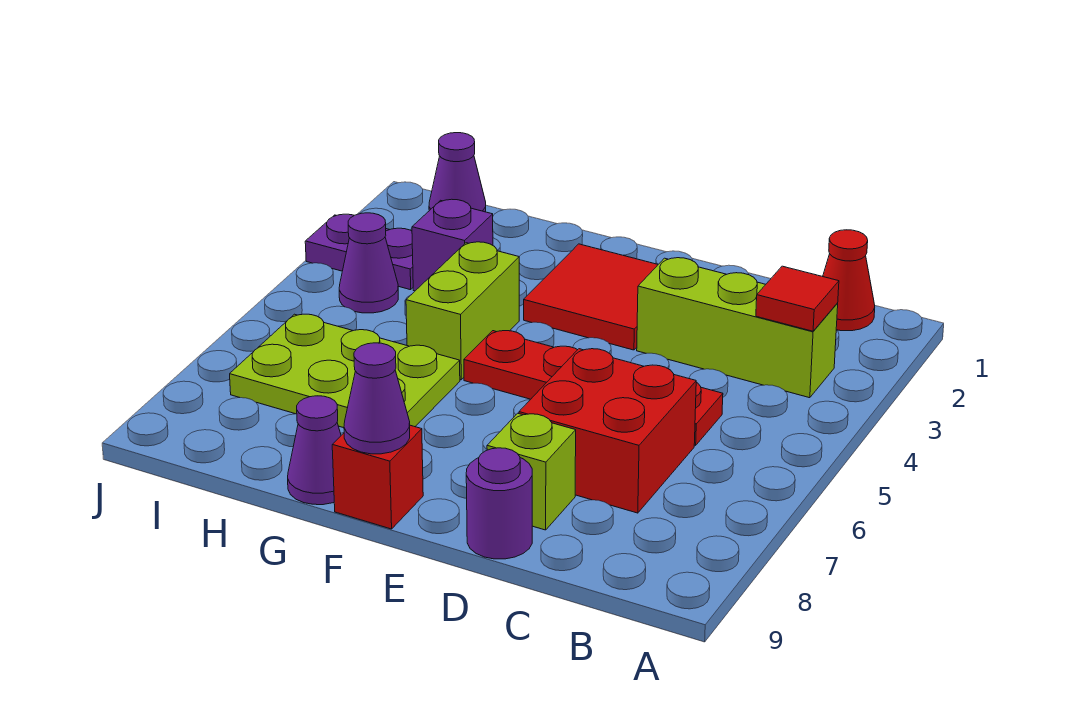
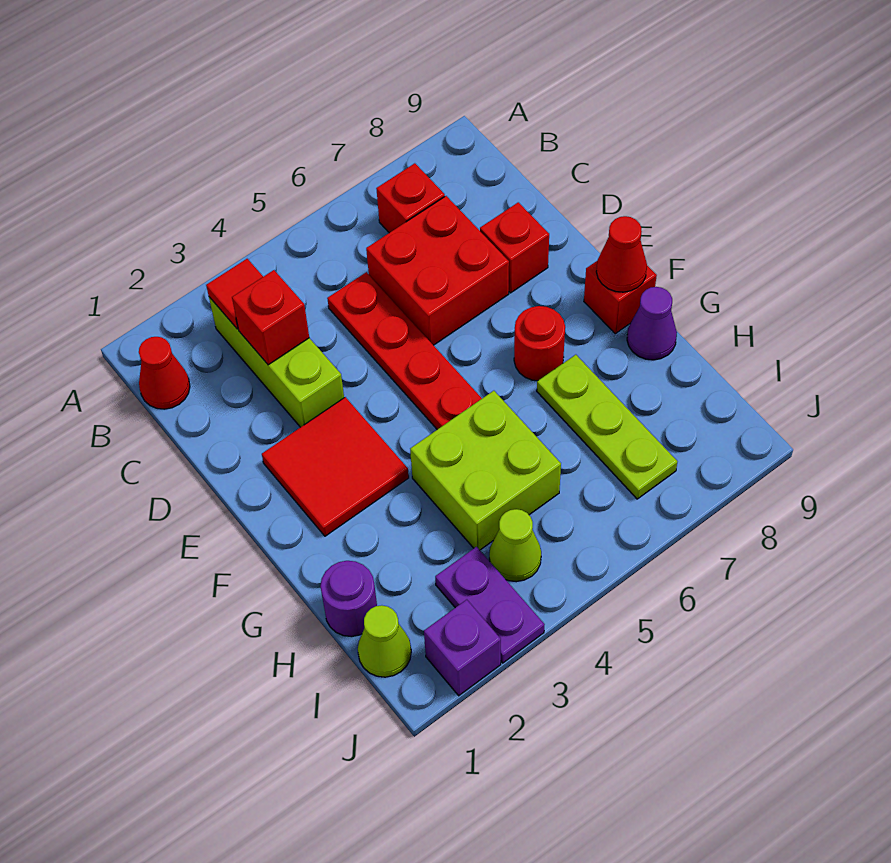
none -> red brick B7 level 1
none -> red brick C3 level 2
lime brick D8 level 1 -> red brick D8 level 1
purple round brick D9 level 1 -> purple round brick H1 level 1
none -> red round brick F7 level 1
purple cone F9 level 2 -> red cone F9 level 2
lime brick G4:G5 level 1 -> lime brick G4:H5 level 1
lime plate G6:I7 level 1 -> lime plate G7:I7 level 1
purple brick H3 level 1 -> purple brick J2 level 1
purple cone I1 level 1 -> lime cone I1 level 1
purple cone I4 level 1 -> lime cone I4 level 1

